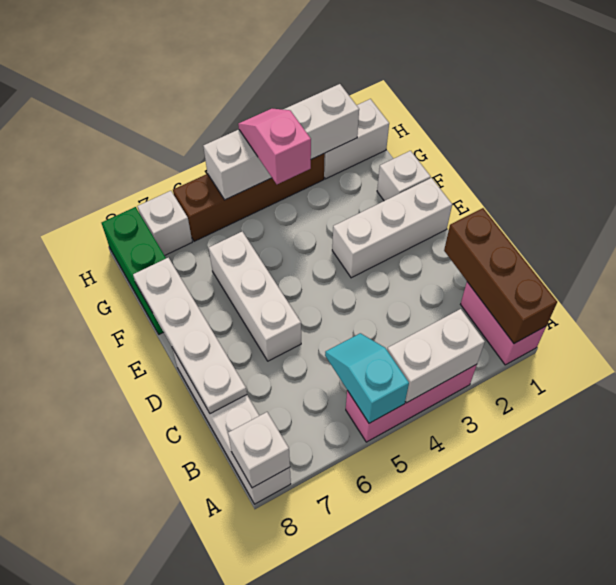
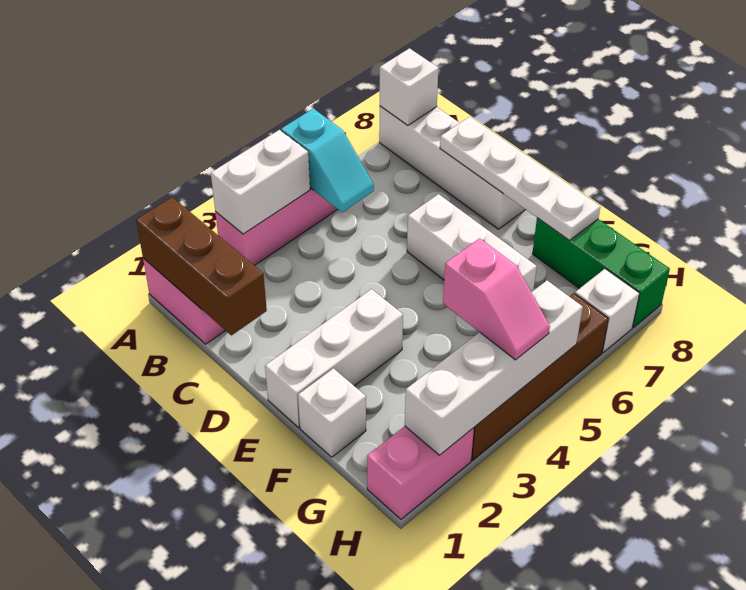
white brick H1:H2 level 1 -> pink brick H1:H2 level 1

